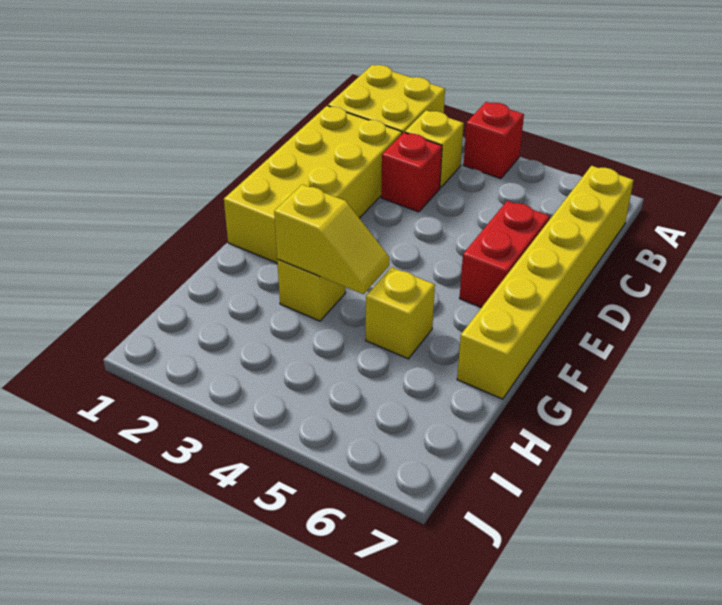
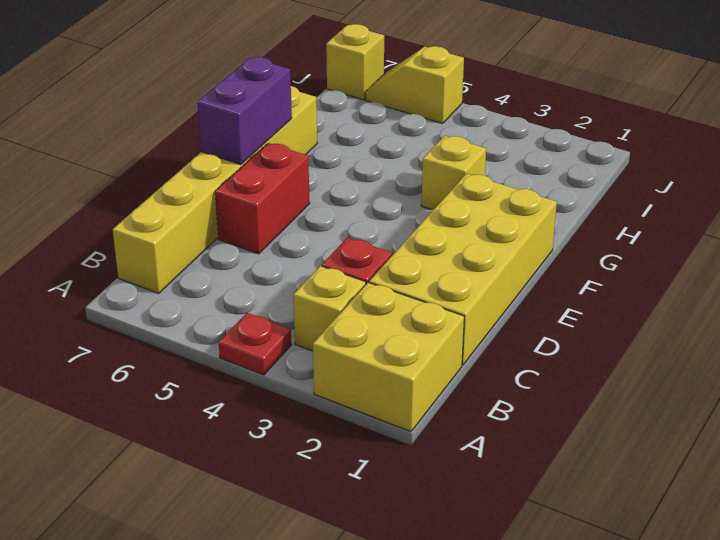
red brick A4 level 1 -> red plate A4 level 1
none -> purple brick E7:F7 level 2
yellow slope G3:G4 level 2 top 3 -> yellow slope J5:J6 level 1 top 5
yellow brick G5 level 1 -> yellow brick J7 level 1

